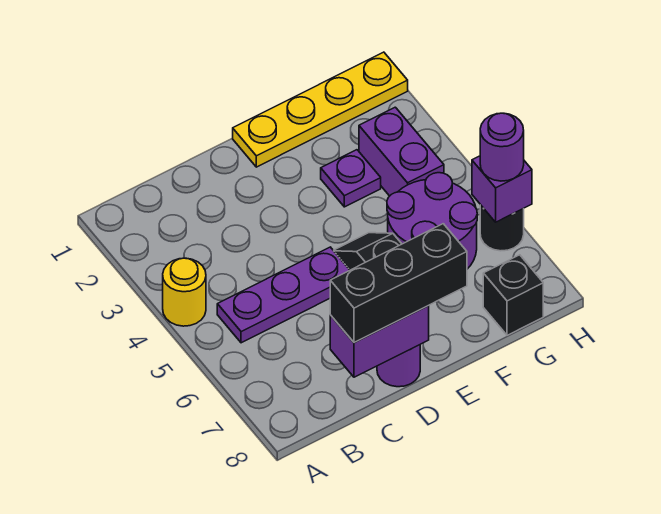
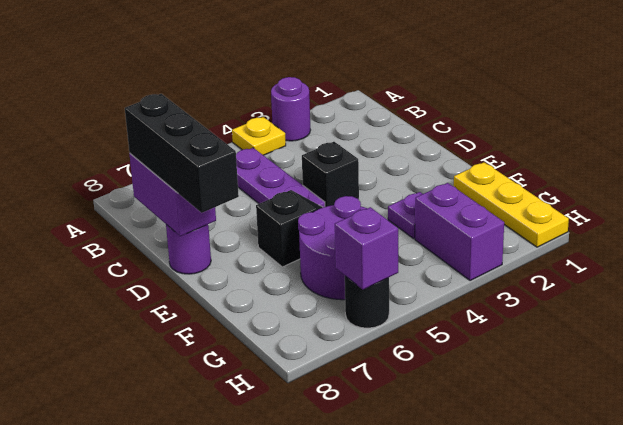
yellow round brick A4 level 1 -> yellow plate A4 level 1
yellow plate E1:H1 level 1 -> yellow plate F1:H1 level 1
purple brick G3:G4 level 1 -> purple brick G3:H3 level 1
black brick G8 level 1 -> black brick D4 level 1
purple round brick H6 level 3 -> purple round brick A3 level 1

